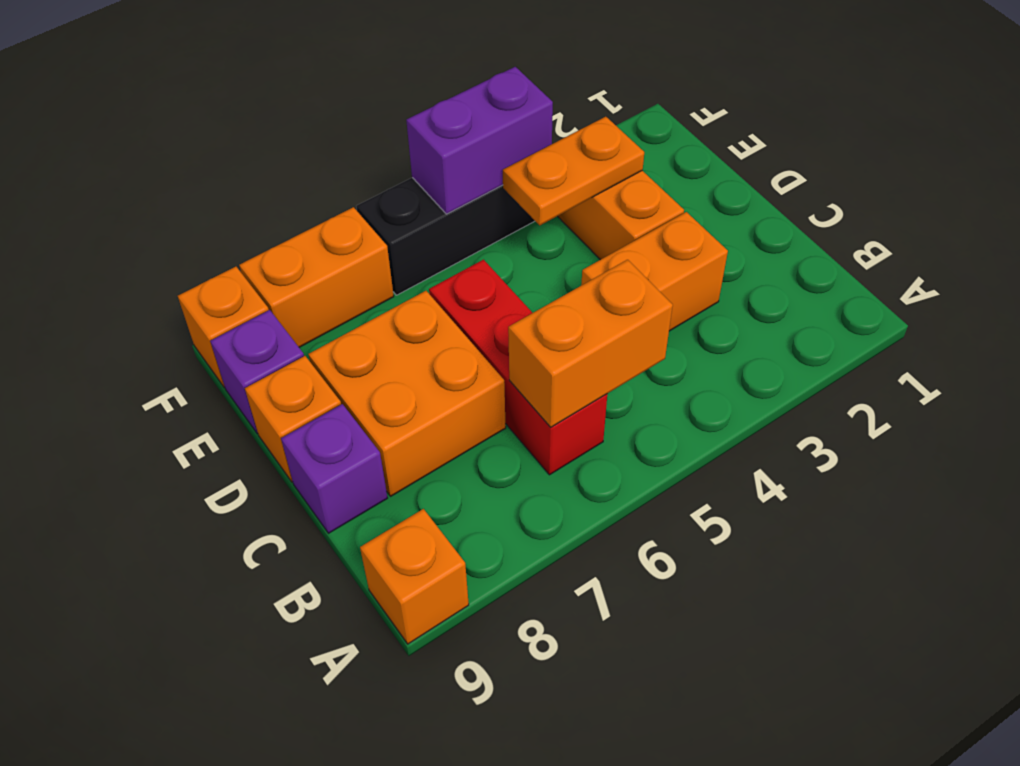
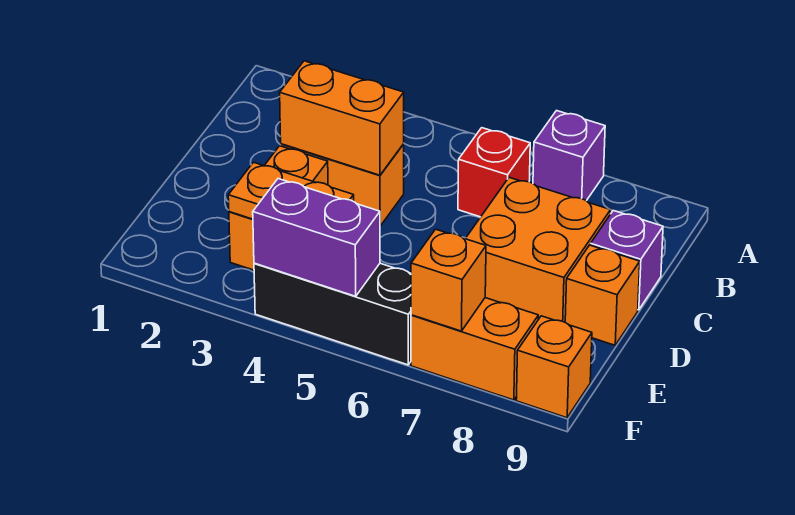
orange brick A9 level 1 -> orange brick F7 level 2
orange brick B5:B6 level 2 -> orange brick C3:C4 level 2
red brick B6:D6 level 1 -> red brick B6 level 1
purple brick E9 level 1 -> purple brick A7 level 1

